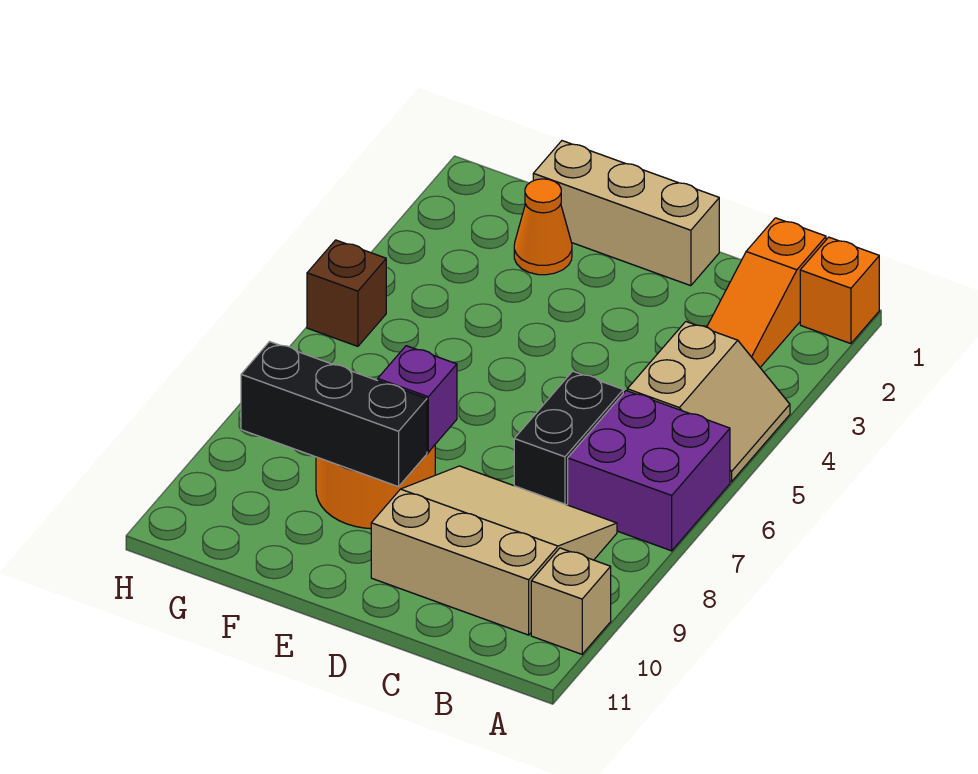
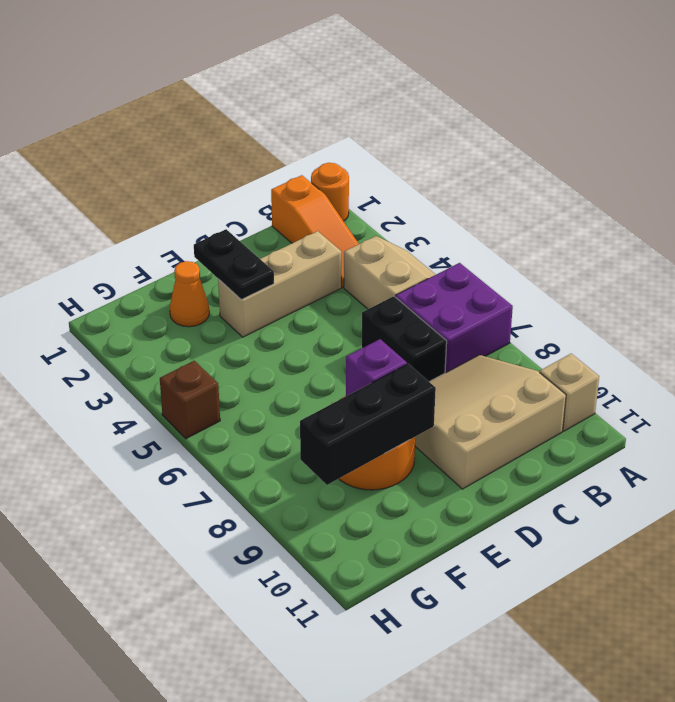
orange brick A1 level 1 -> orange round brick A1 level 1
tan brick D1:F1 level 1 -> tan brick C3:E3 level 1
none -> black plate E2:E3 level 2

